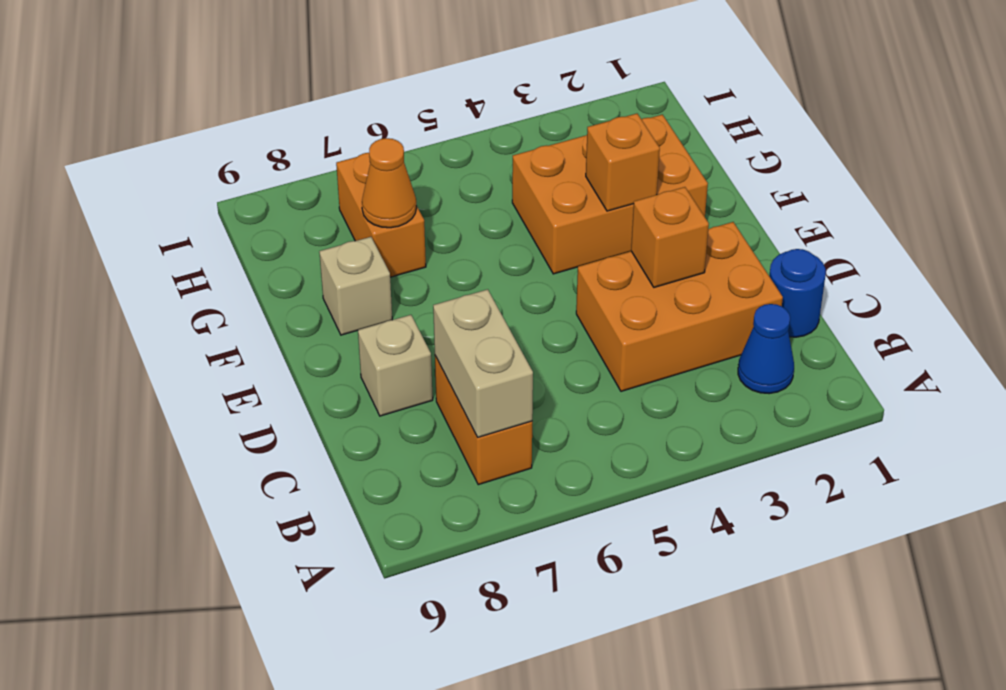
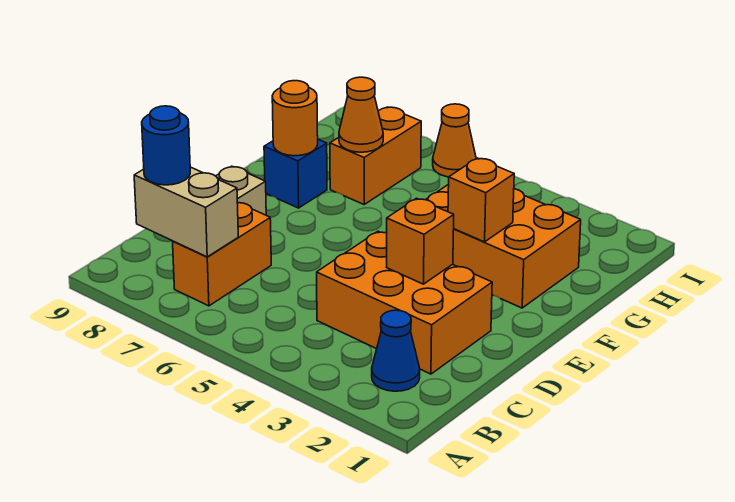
tan brick B7:C7 level 2 -> tan brick B7:B8 level 2
blue round brick C1 level 1 -> blue round brick B8 level 3
tan brick F8 level 1 -> blue brick F8 level 1
none -> orange round brick F8 level 2
none -> orange cone I6 level 1

